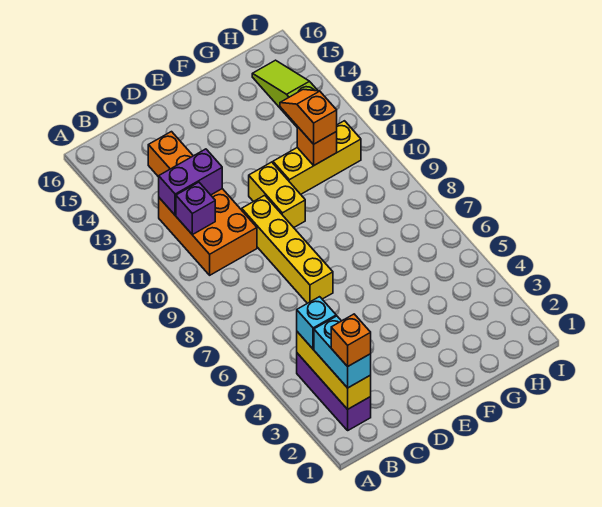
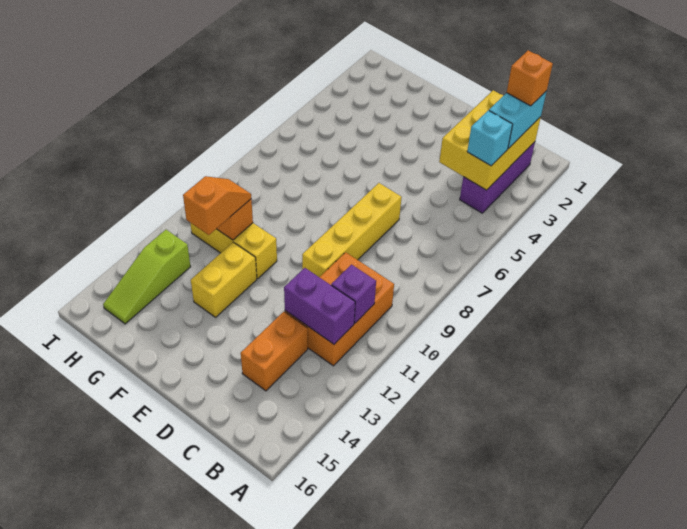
yellow brick B2:B4 level 2 -> yellow brick B2:C4 level 2
yellow brick E10:E11 level 1 -> yellow brick F12:F13 level 1
orange slope G11:G12 level 3 top 11 -> orange slope G11:G12 level 3 top 12

